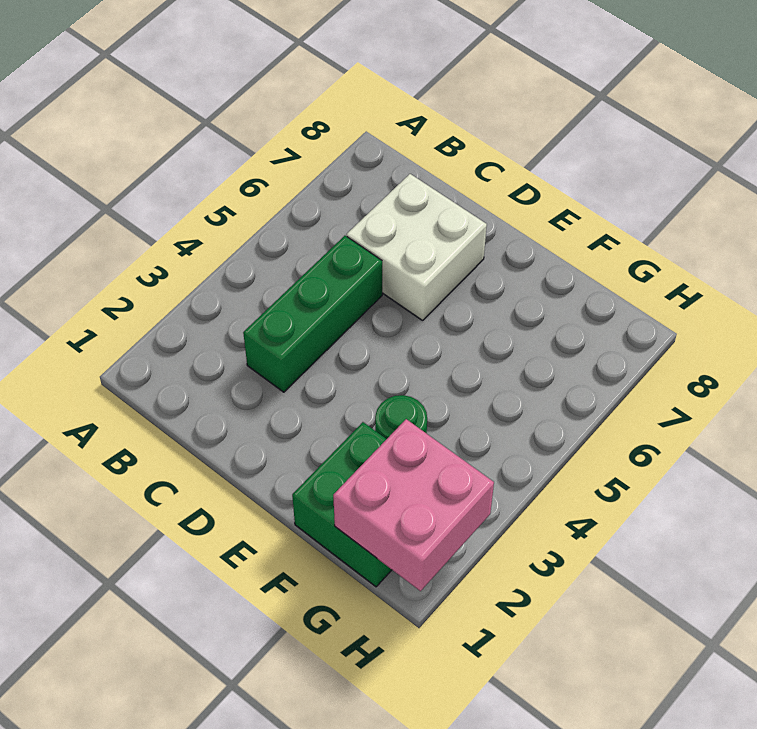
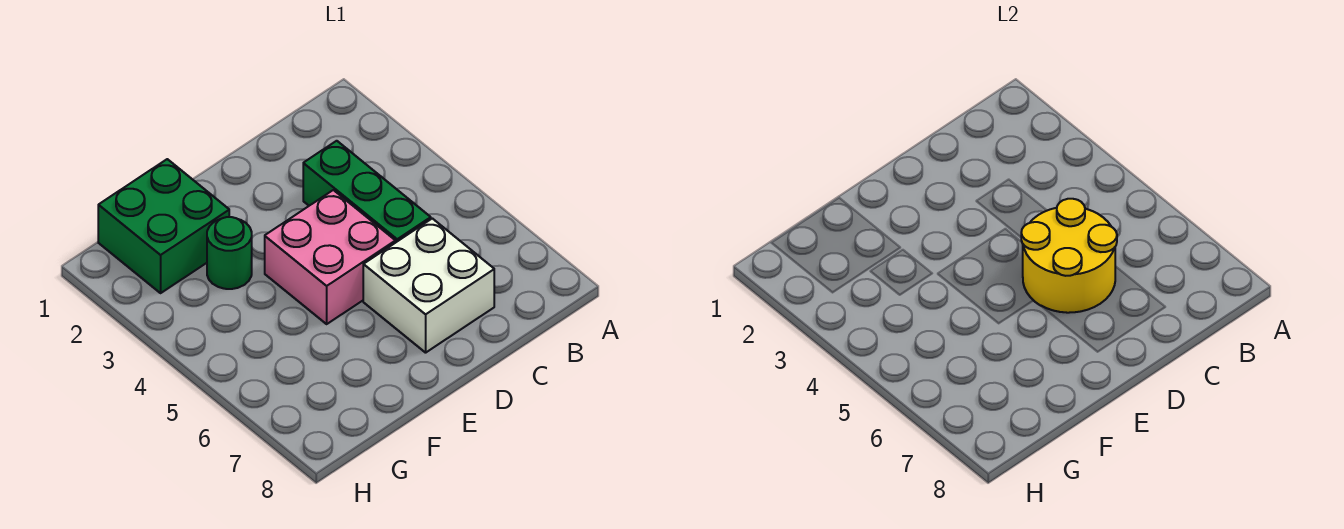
none -> yellow round brick C5:D6 level 2
pink brick G1:H2 level 2 -> pink brick D4:E5 level 1

